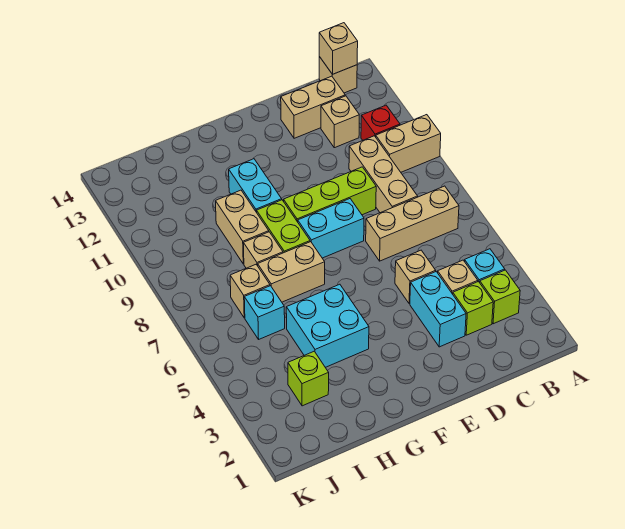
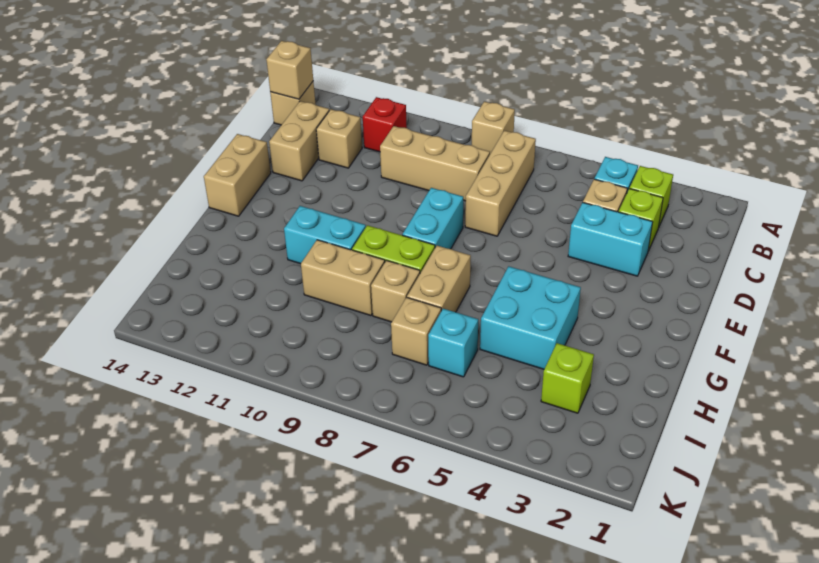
tan brick A10:B10 level 1 -> tan brick E14:F14 level 1
tan brick D5 level 1 -> tan brick A8 level 1
lime brick D9:F9 level 1 -> none

